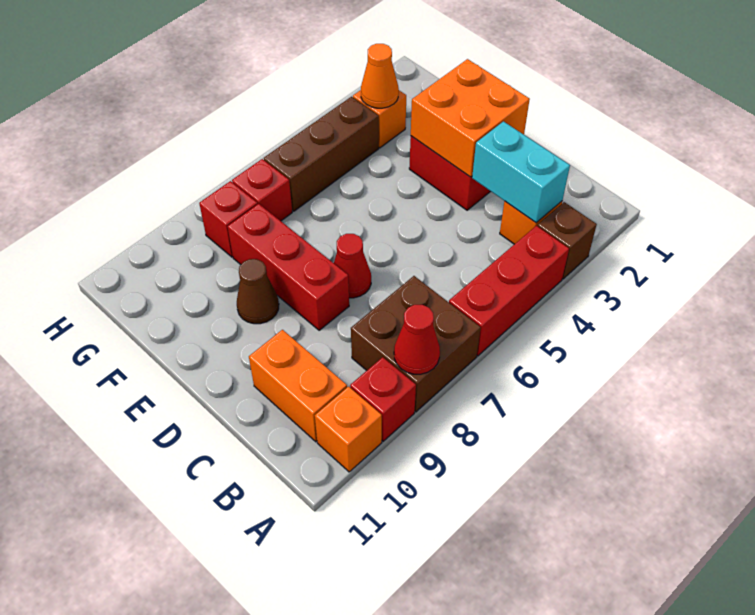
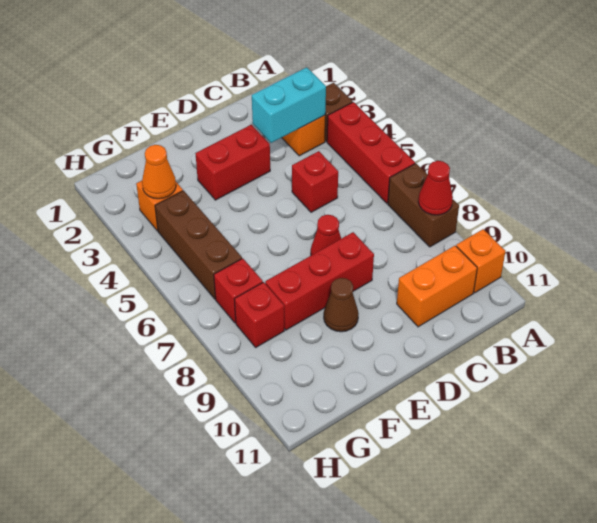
brown brick A7:B8 level 1 -> brown brick A7:A8 level 1
red brick A9 level 1 -> red brick C5 level 1
orange brick D2:E3 level 2 -> none

